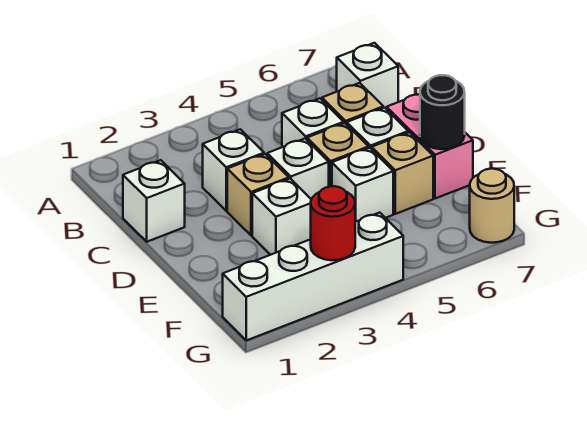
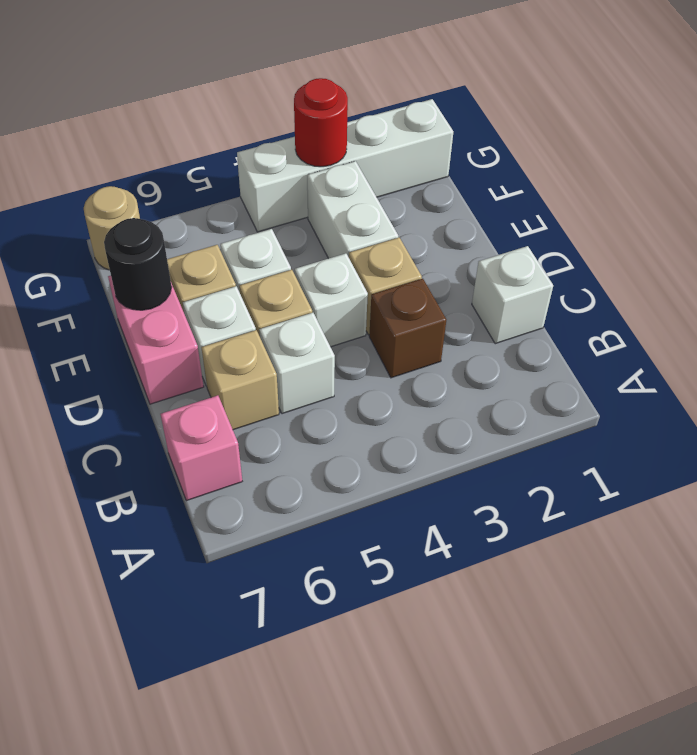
white brick B7 level 1 -> pink brick B7 level 1
white brick C3 level 1 -> brown brick C3 level 1
white brick E3 level 1 -> white brick E3:F3 level 1

